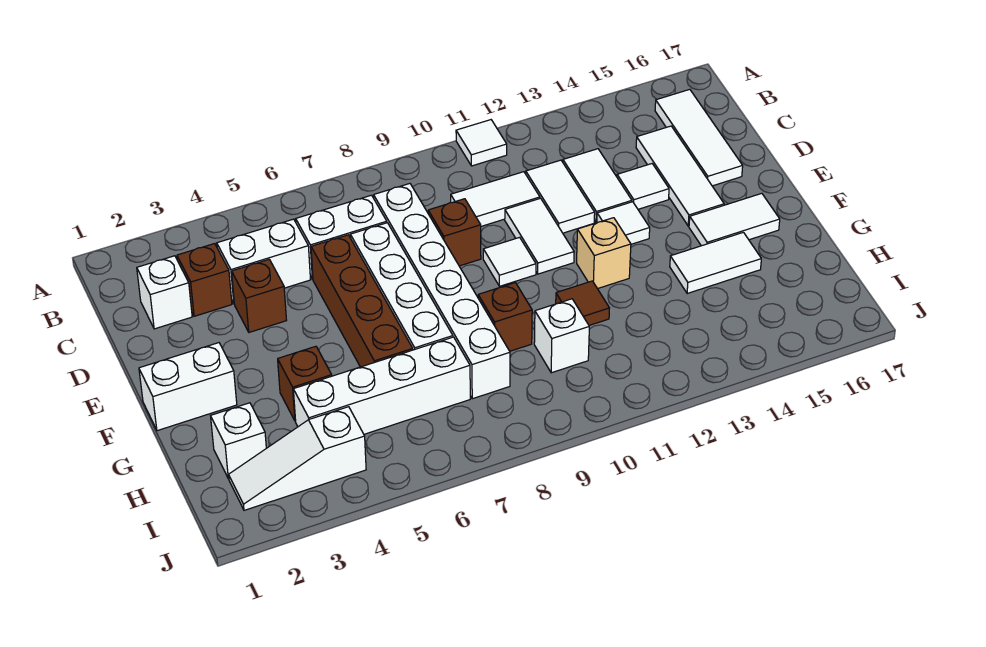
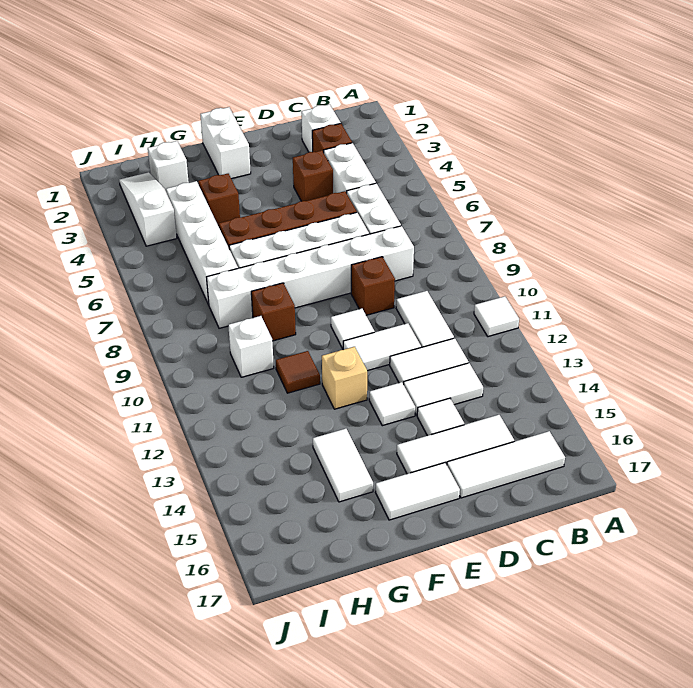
white tile F15:F16 level 1 -> white tile E16:F16 level 1

